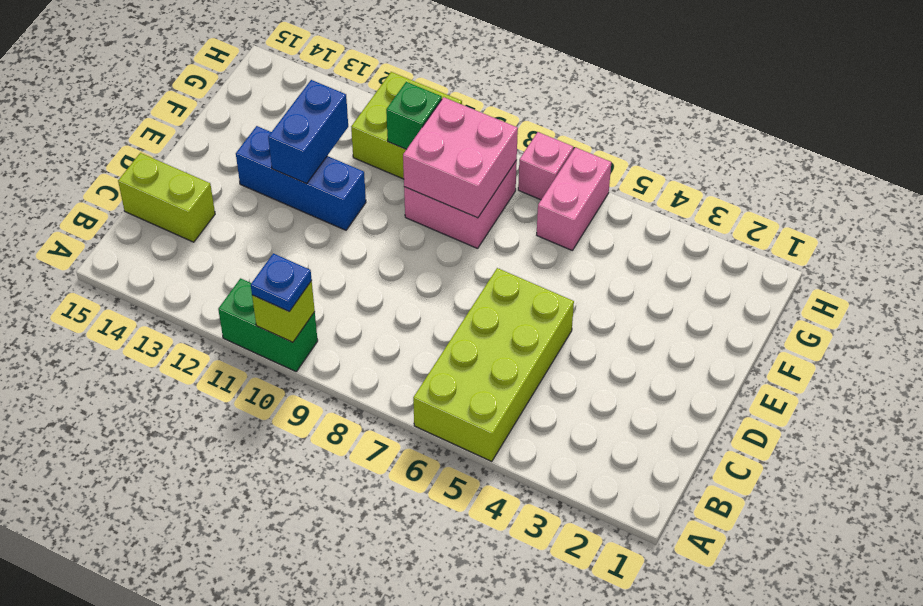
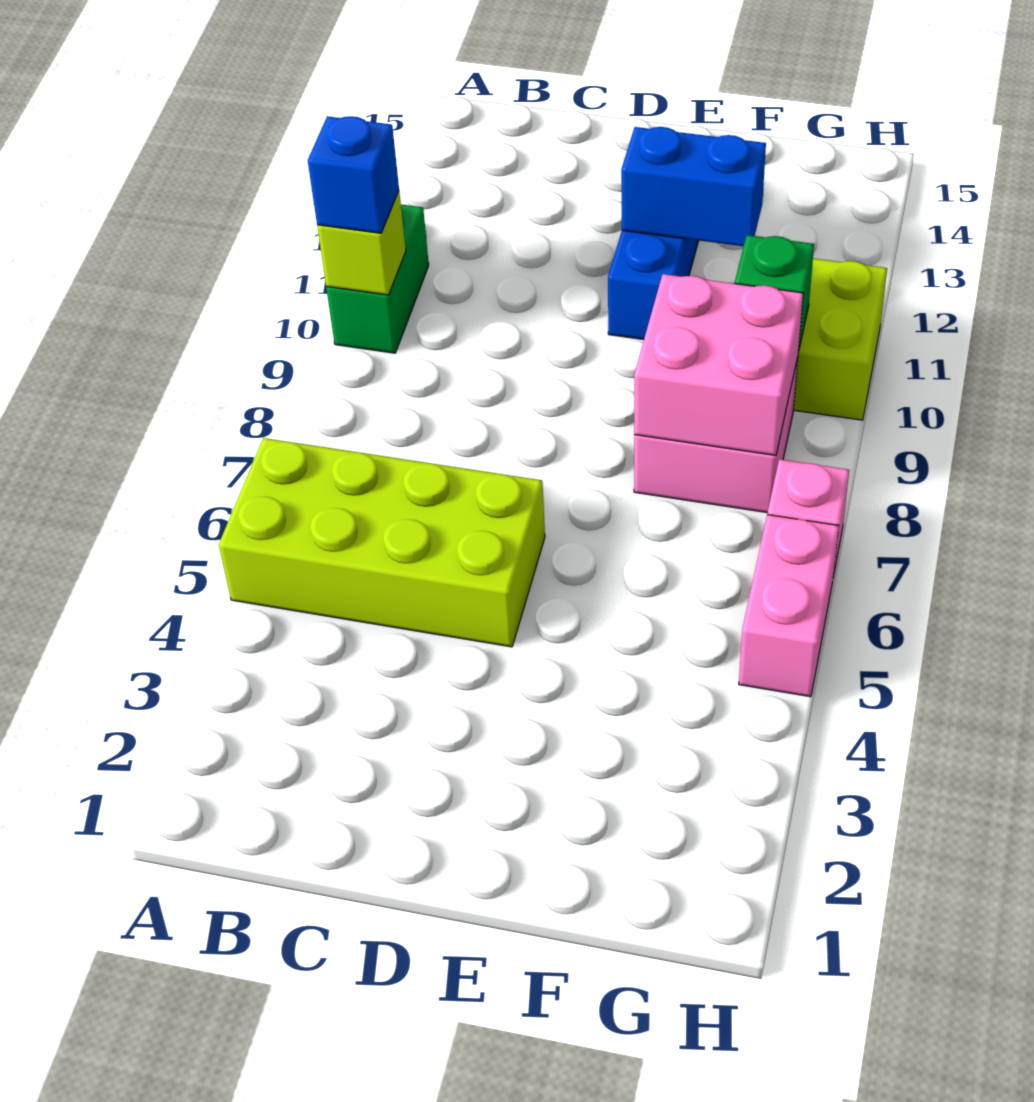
blue plate A10 level 3 -> blue brick A10 level 3
lime brick C14:C15 level 1 -> none
pink brick G6:H6 level 1 -> pink brick H5:H6 level 1

